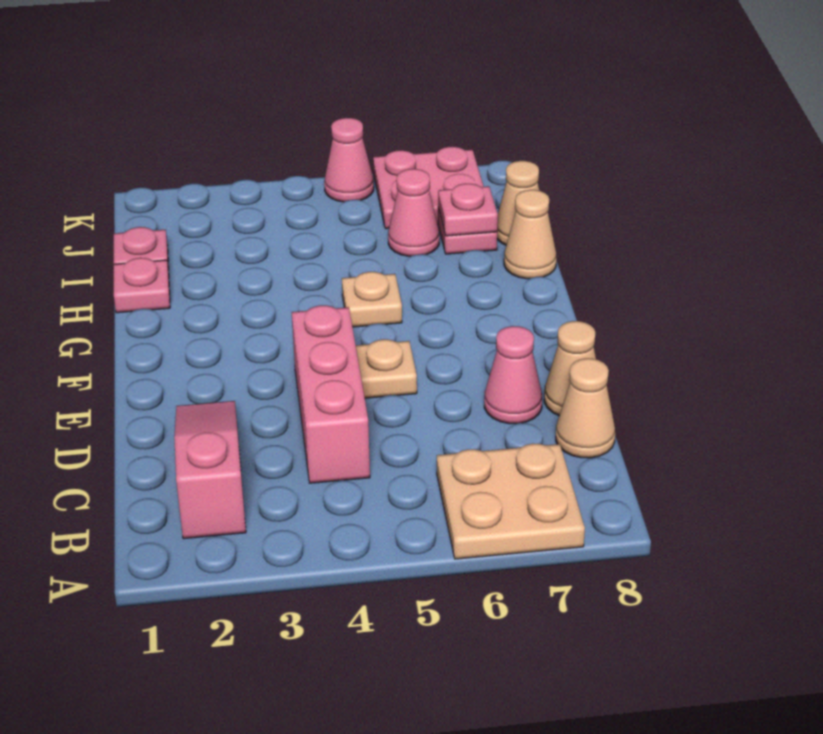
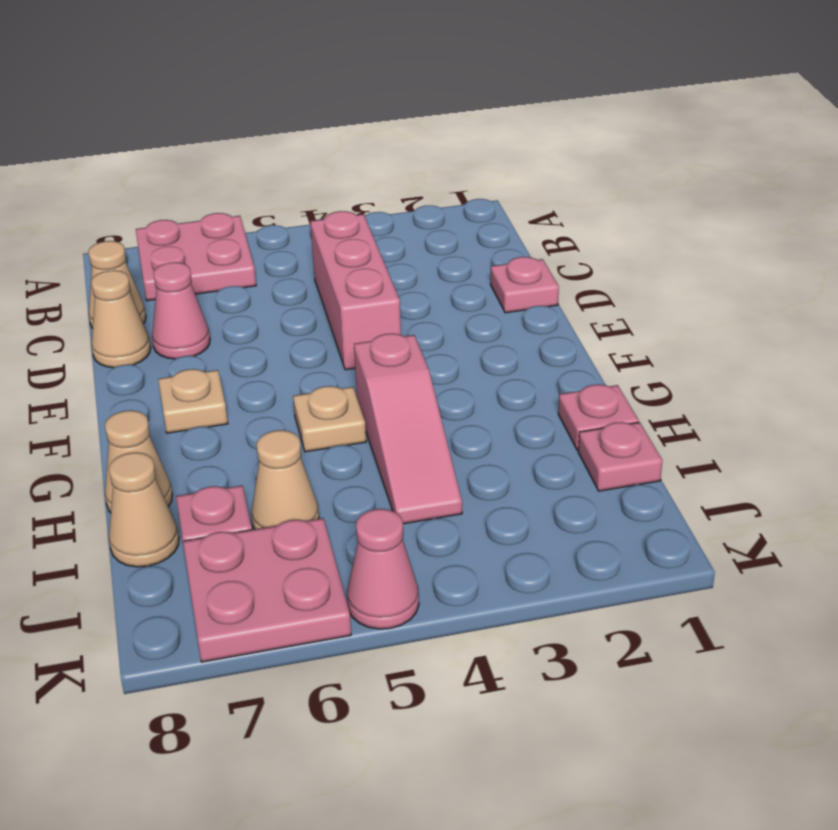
tan plate A6:B7 level 1 -> pink plate A6:B7 level 1
pink slope B2:D2 level 1 top B -> pink slope G4:I4 level 1 top G
tan plate E5 level 1 -> tan plate F7 level 1
pink cone I6 level 1 -> tan cone I6 level 1
pink plate I7 level 2 -> pink plate D1 level 1

